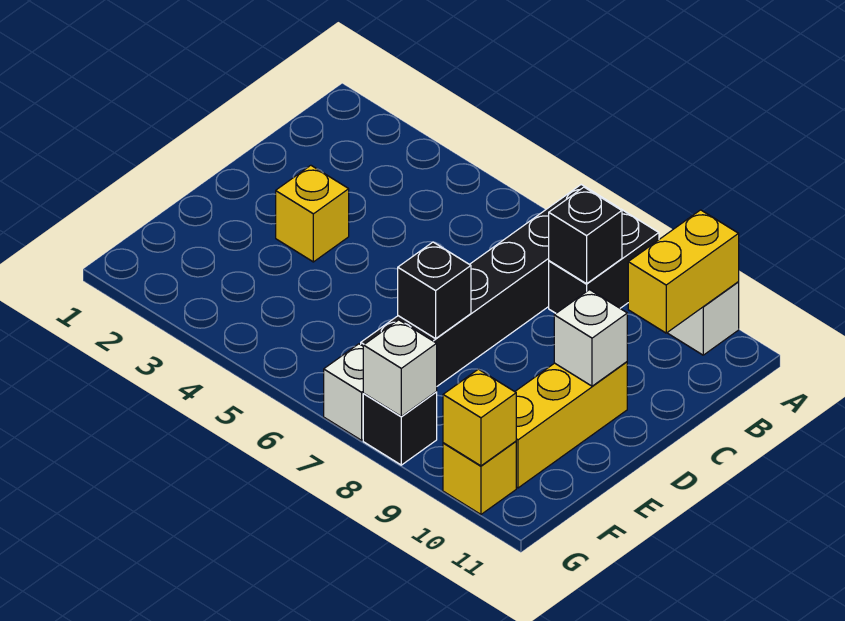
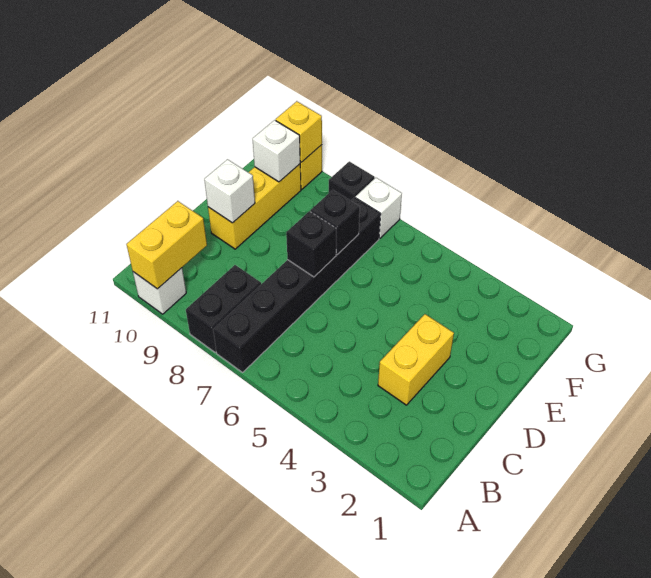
black brick B8 level 2 -> black brick D7 level 2
yellow brick D3 level 1 -> yellow brick C3:D3 level 1
white brick G8 level 2 -> white brick F10 level 2

